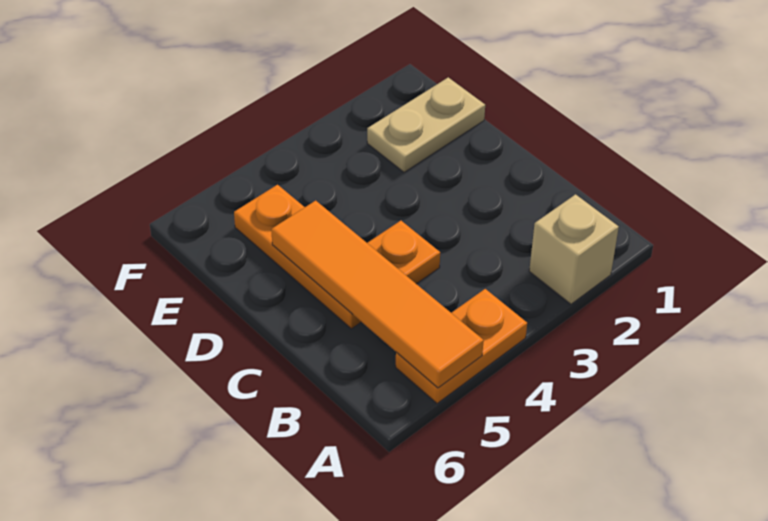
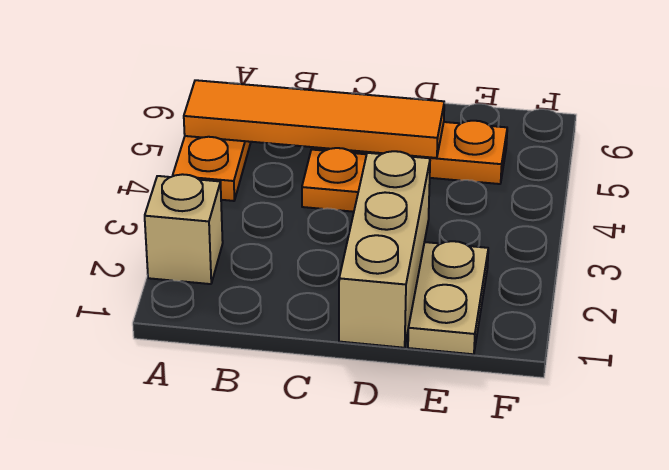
none -> tan brick D1:D3 level 1

